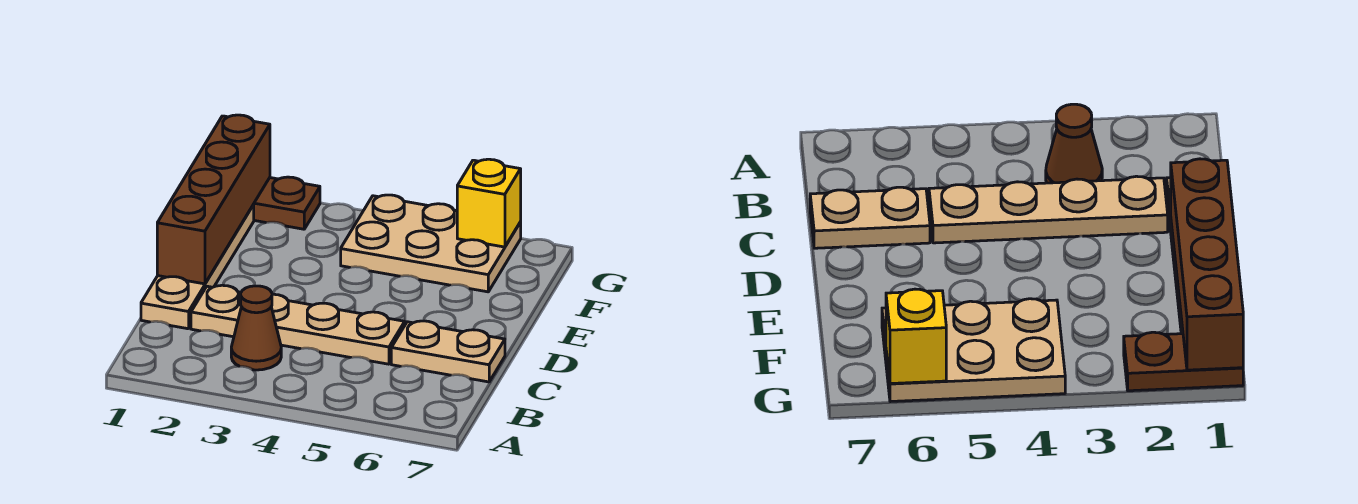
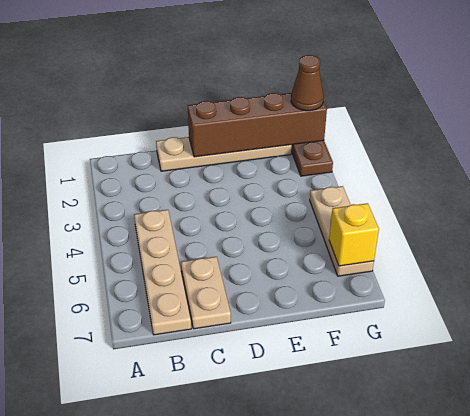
brown cone B3 level 1 -> brown cone G1 level 3
tan plate C2:C5 level 1 -> tan plate B4:B7 level 1
tan plate F4:G6 level 1 -> tan plate G4:G6 level 1

